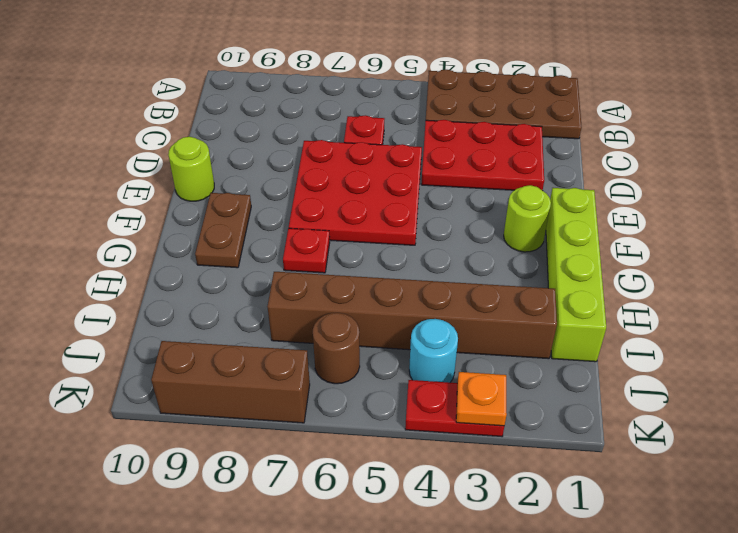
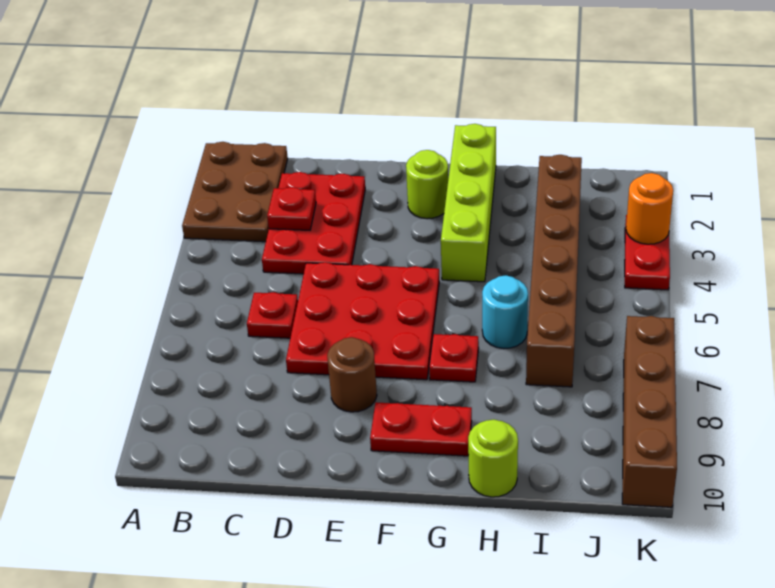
brown plate A1:B4 level 1 -> brown plate A1:B3 level 1
none -> red plate C3 level 2
lime round brick E10 level 1 -> lime round brick H10 level 1
lime brick F1:I1 level 1 -> lime brick G1:G4 level 1
brown plate F9:G9 level 1 -> red plate F9:G9 level 1
cyan round brick J4 level 1 -> cyan round brick H6 level 1
brown round brick J6 level 1 -> brown round brick E8 level 1
orange plate K3 level 2 -> orange round brick K3 level 2
brown brick K7:K9 level 1 -> brown brick K7:K10 level 1

